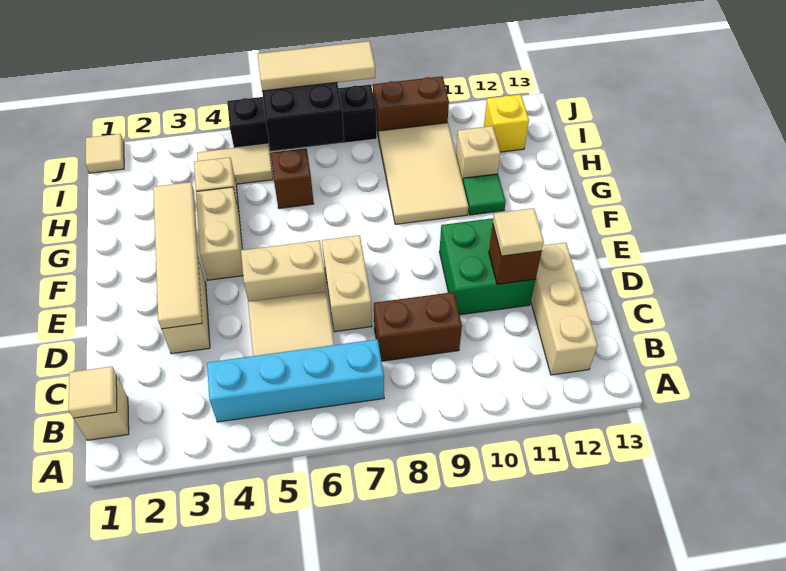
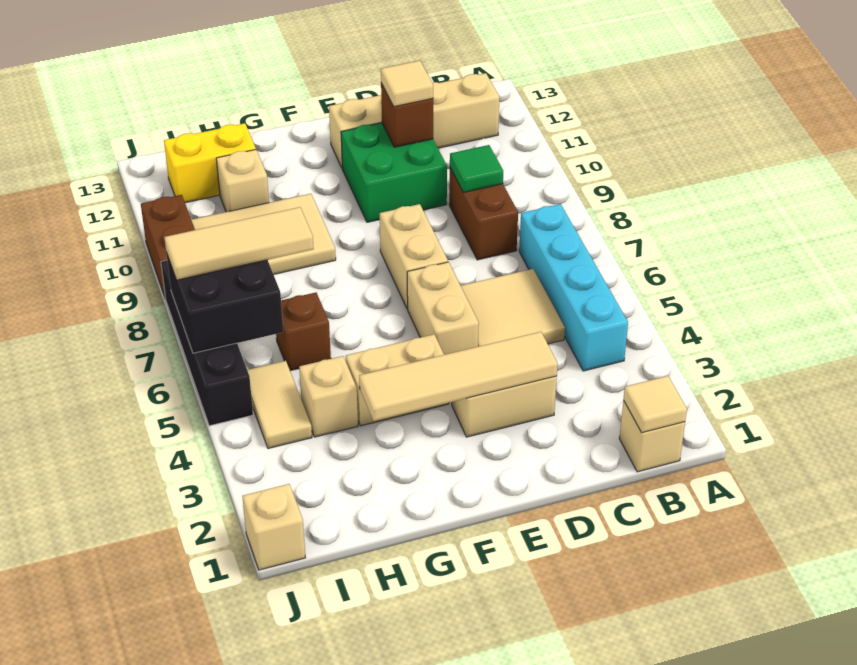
tan brick B12:D12 level 1 -> tan brick B12:E12 level 1
tan brick D7:E7 level 1 -> tan brick E7:E8 level 1
green tile G11 level 1 -> green tile C9 level 2
yellow brick I12 level 1 -> yellow brick H12:I12 level 1
tan tile J1 level 1 -> tan brick J1 level 1
tan tile J6:J8 level 3 -> tan tile H7:J7 level 3

